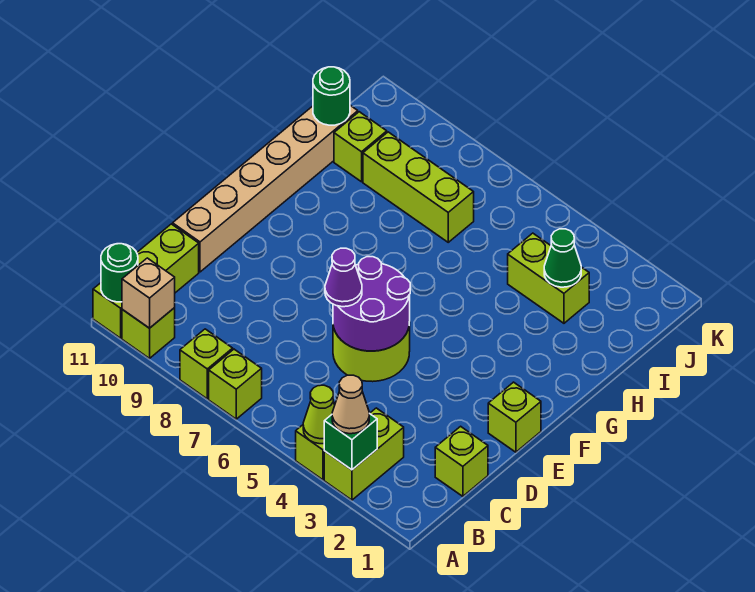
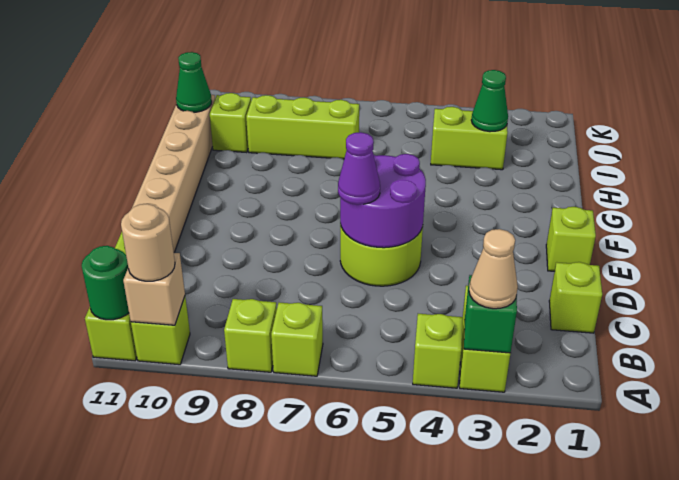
lime cone A4 level 2 -> none
none -> tan round brick A10 level 3
green round brick I11 level 2 -> green cone I11 level 2

